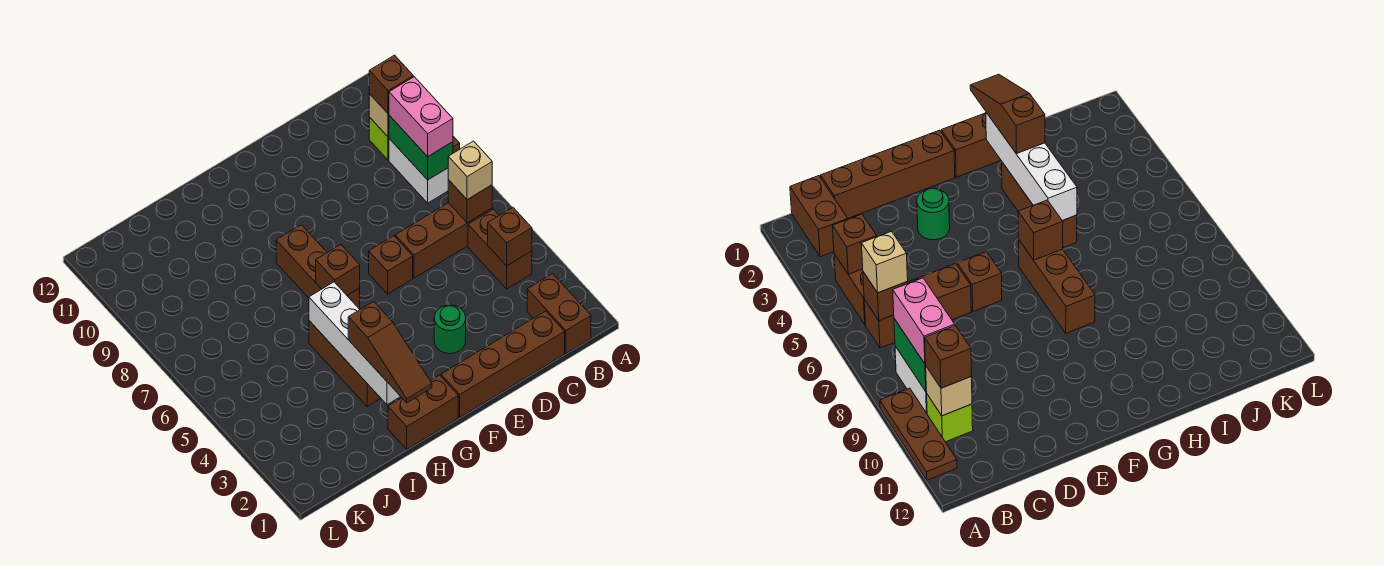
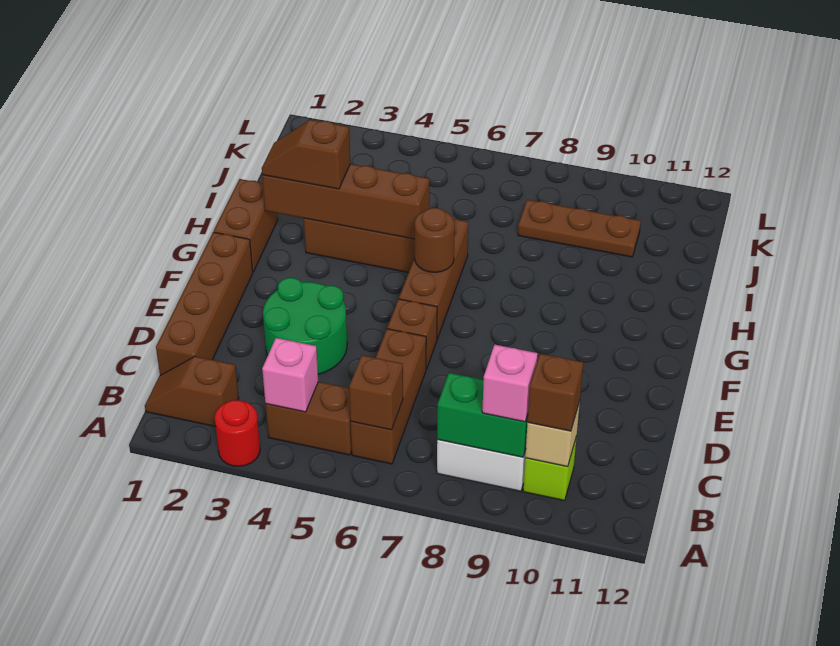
none -> red round brick A3 level 1
brown plate A9:A11 level 1 -> brown plate J8:J10 level 1
brown brick B1:B2 level 1 -> brown slope B1:B2 level 1 top 2
brown brick B4 level 2 -> pink brick B4 level 2
tan brick B6 level 3 -> none
pink brick B8:B9 level 3 -> pink brick B9 level 3
green round brick E3 level 1 -> green round brick D3:E4 level 1
brown brick G6:G8 level 1 -> brown brick F6:H6 level 1
brown brick G6 level 2 -> brown round brick G6 level 2
brown slope H1:H3 level 3 top 3 -> brown slope H2:H3 level 3 top 3
white brick H2:H5 level 2 -> brown brick H2:H5 level 2

